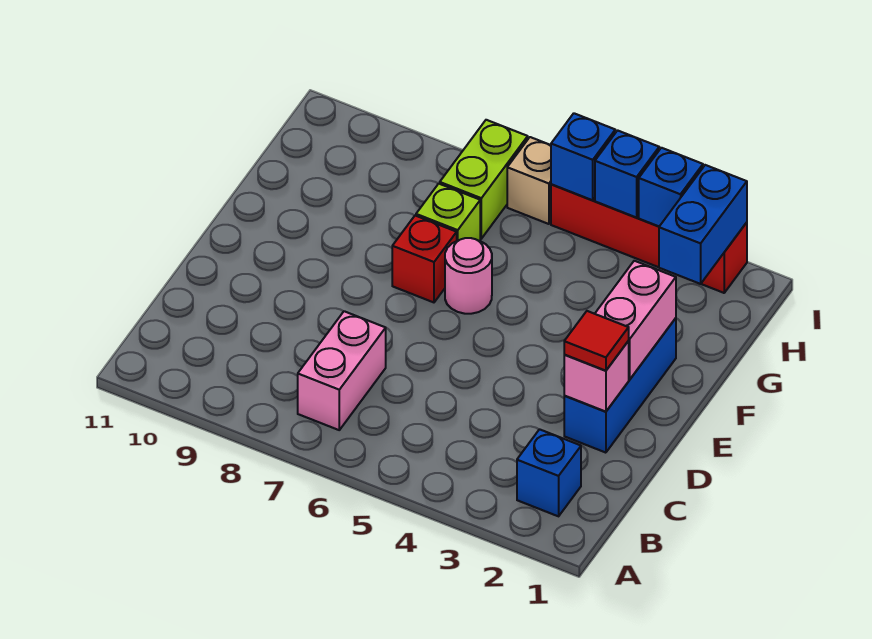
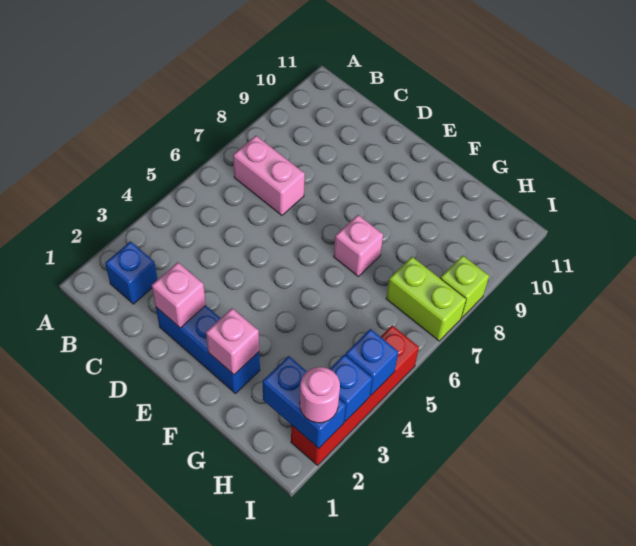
red tile D2 level 3 -> none
pink brick E2:F2 level 2 -> pink brick F2 level 2
pink round brick F6 level 1 -> pink round brick I2 level 3
red brick F7 level 1 -> pink brick F7 level 1
lime brick G7 level 1 -> lime brick I8 level 1
blue brick I5 level 2 -> none
tan brick I6 level 1 -> none

